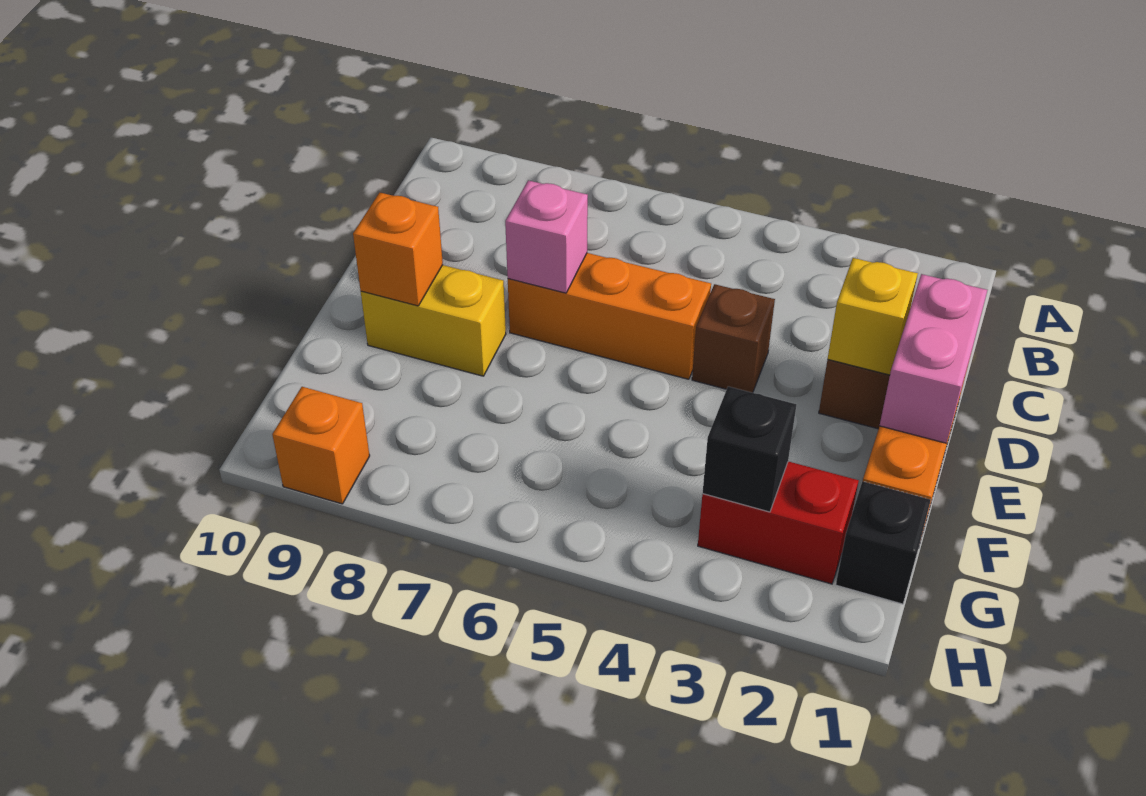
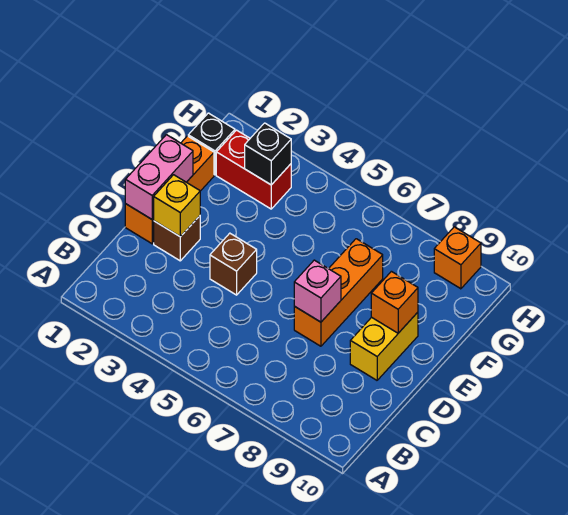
orange brick D5:D7 level 1 -> orange brick D7:F7 level 1
yellow brick E8:E9 level 1 -> yellow brick D9:E9 level 1

